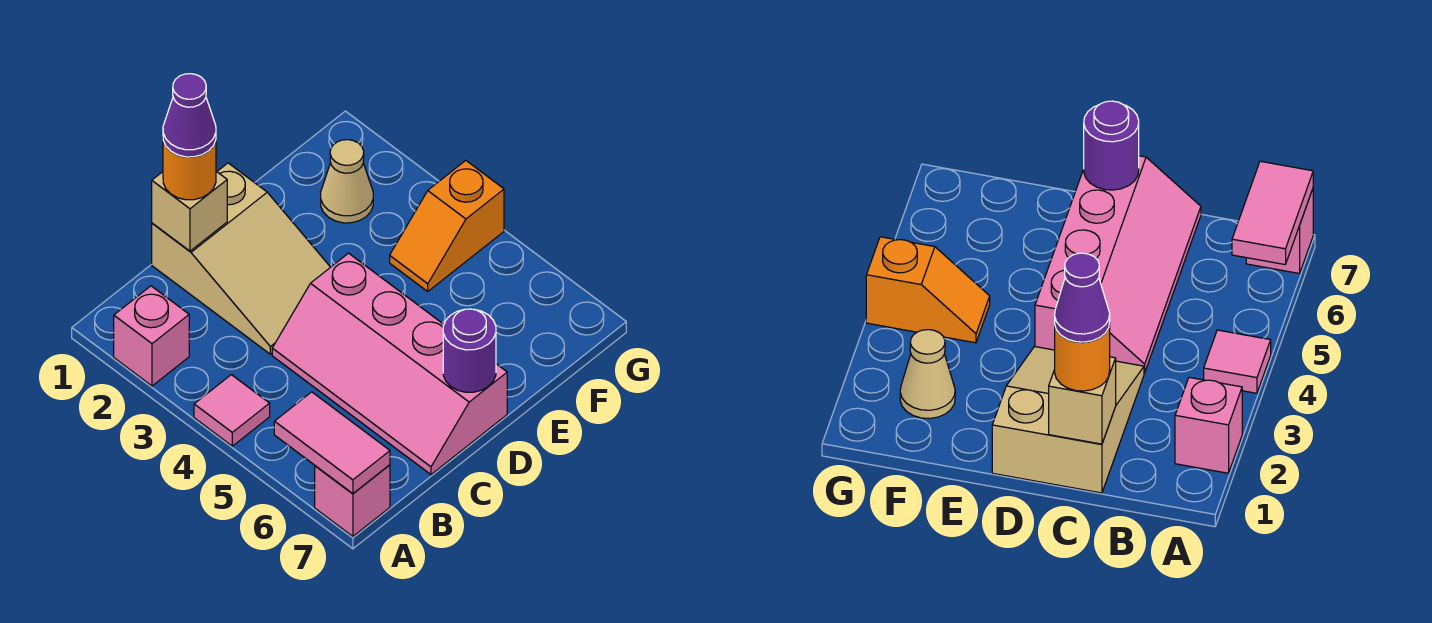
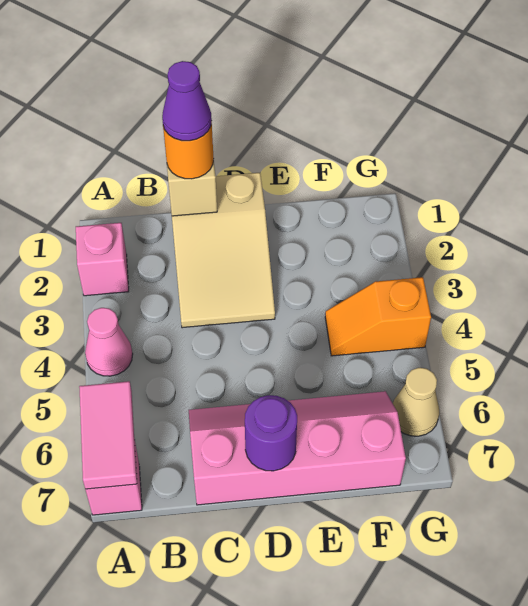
pink tile A4 level 1 -> pink cone A4 level 1
pink slope C4:D7 level 1 top D -> pink slope C6:F7 level 1 top 7
tan cone F2 level 1 -> tan cone G6 level 1

